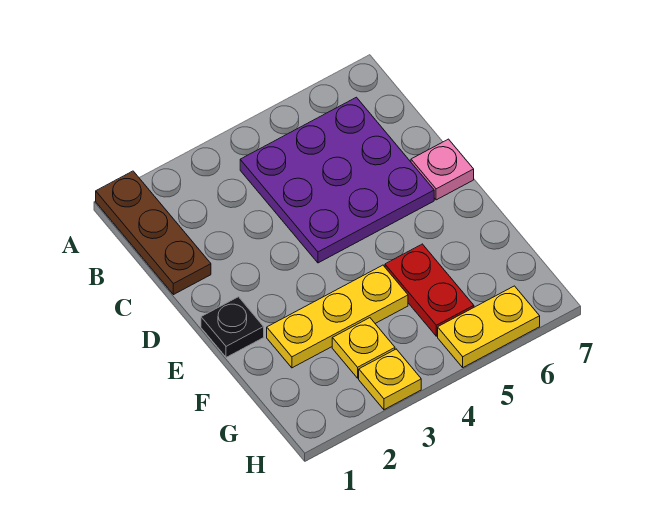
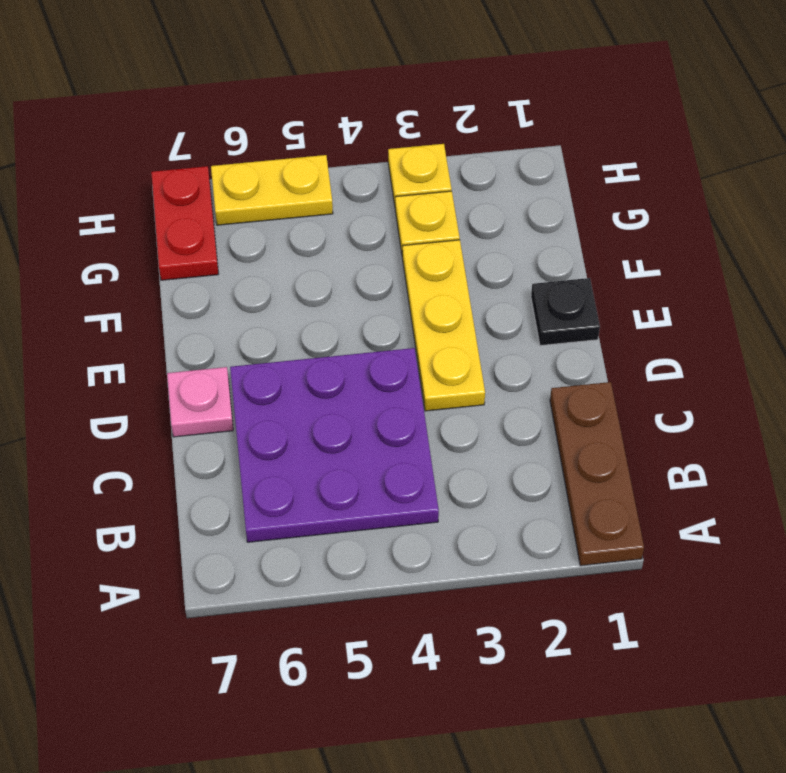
yellow plate F2:F4 level 1 -> yellow plate D3:F3 level 1
red plate F5:G5 level 1 -> red plate G7:H7 level 1

